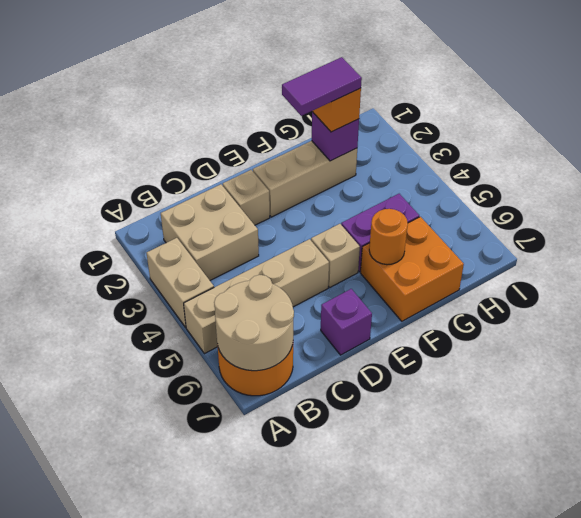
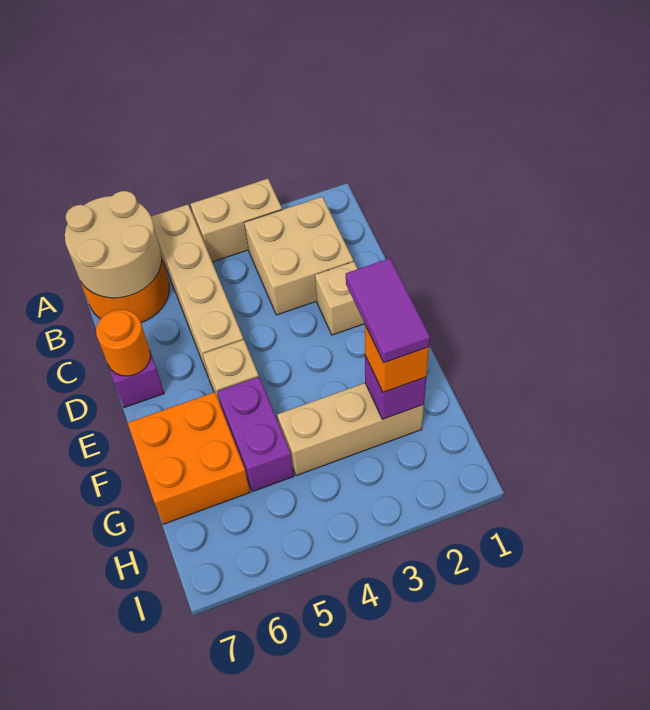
tan brick E2:G2 level 1 -> tan brick G2:G4 level 1
orange round brick F6 level 2 -> orange round brick D7 level 2

